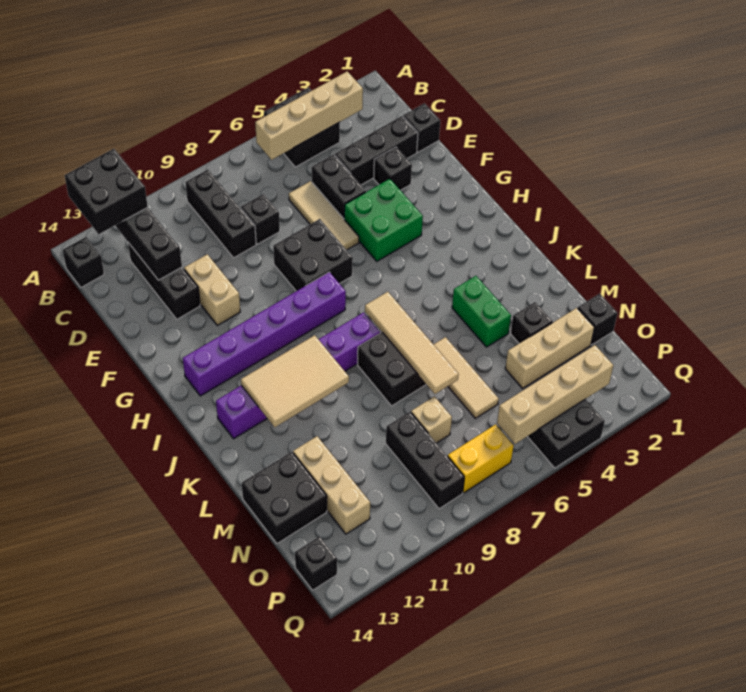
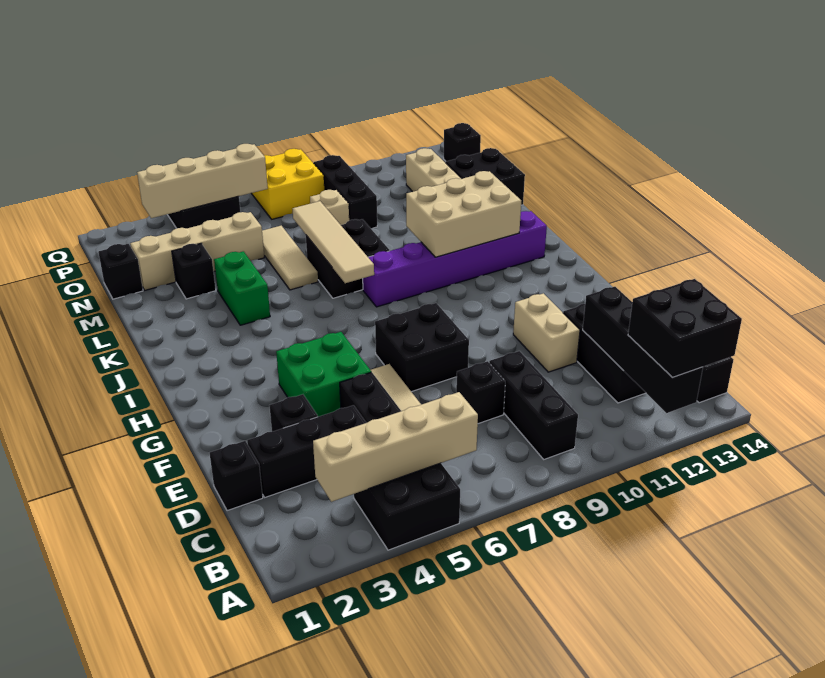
purple brick H8:H13 level 1 -> none
tan tile J10:K12 level 2 -> tan brick J10:K12 level 2
tan brick N2:N4 level 1 -> tan brick N2:N5 level 1
yellow brick P7:P8 level 1 -> yellow brick P7:Q8 level 1

